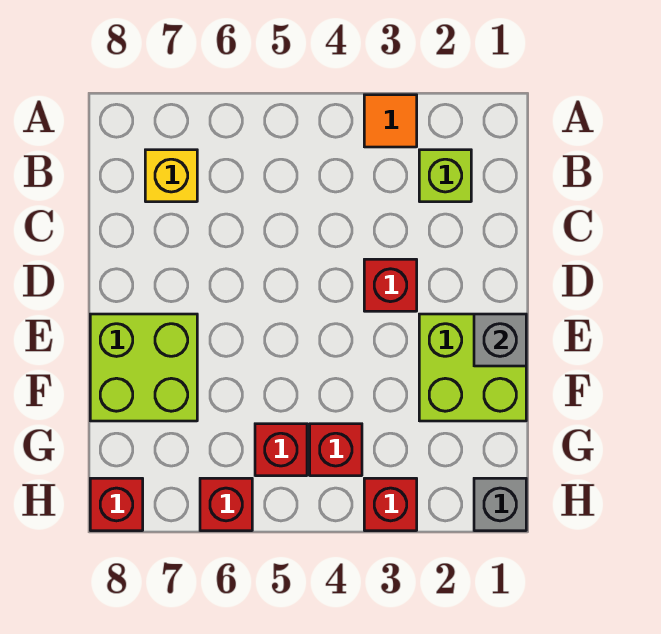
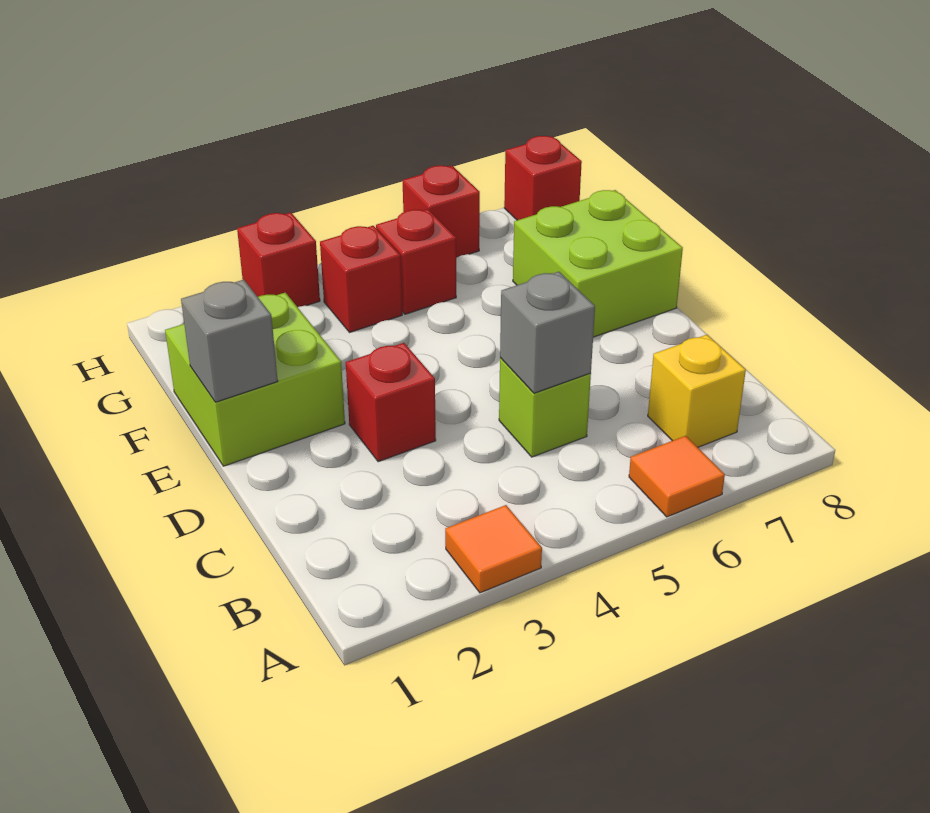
none -> orange tile A6 level 1
lime brick B2 level 1 -> lime brick C5 level 1
grey brick H1 level 1 -> grey brick C5 level 2

